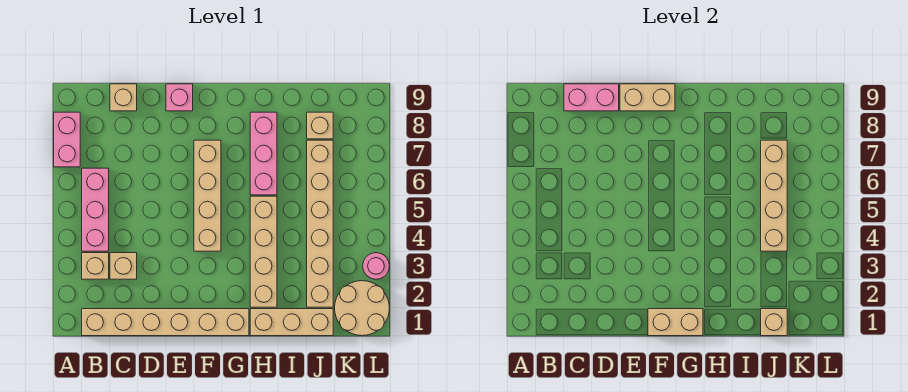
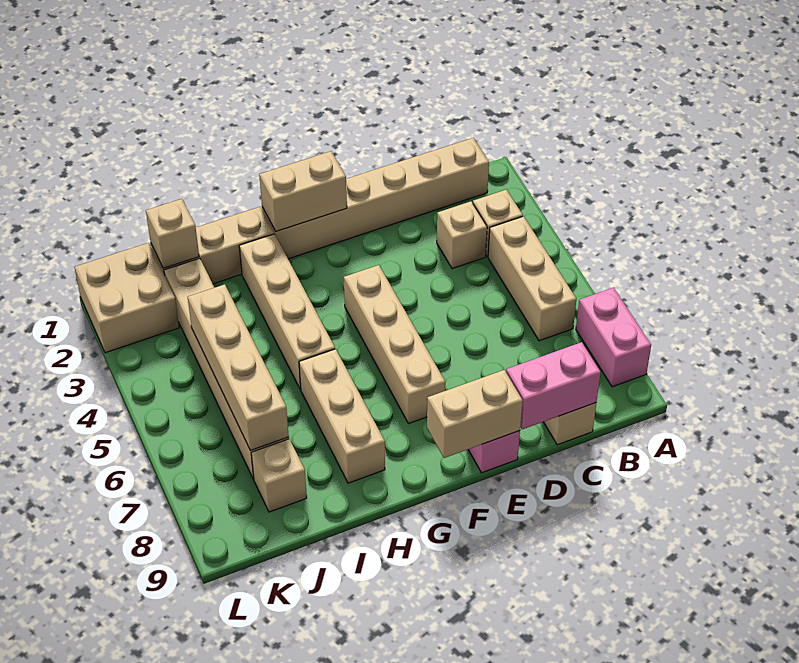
pink brick B4:B6 level 1 -> tan brick B4:B6 level 1
pink brick H6:H8 level 1 -> tan brick H6:H8 level 1
tan round brick K1:L2 level 1 -> tan brick K1:L2 level 1
pink round brick L3 level 1 -> none

